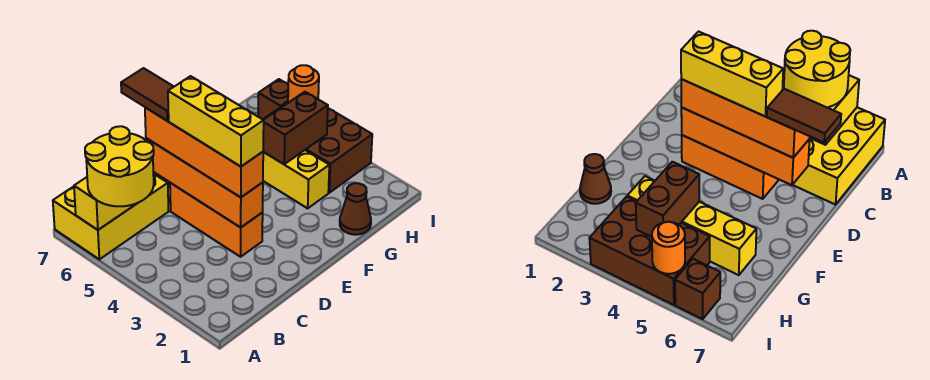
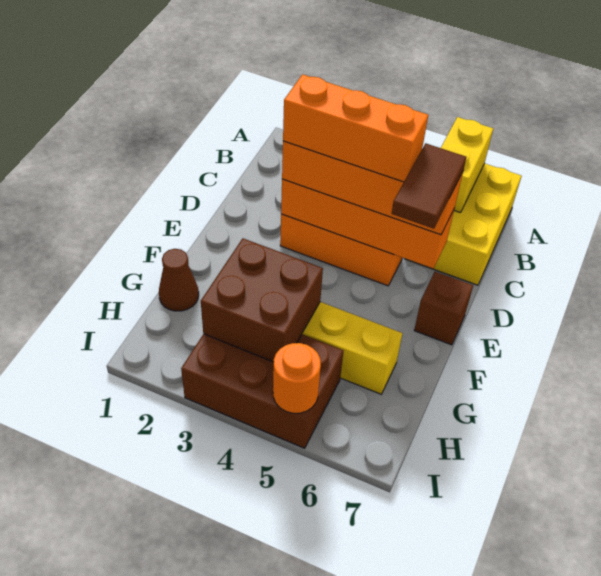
yellow round brick A5:B6 level 3 -> none
yellow brick D3:D5 level 4 -> orange brick D3:D5 level 4
brown tile D6:D7 level 4 -> brown tile D6:E6 level 4
brown brick G4:H4 level 2 -> brown brick G3:H4 level 2
brown brick I6 level 1 -> brown brick E7 level 1

